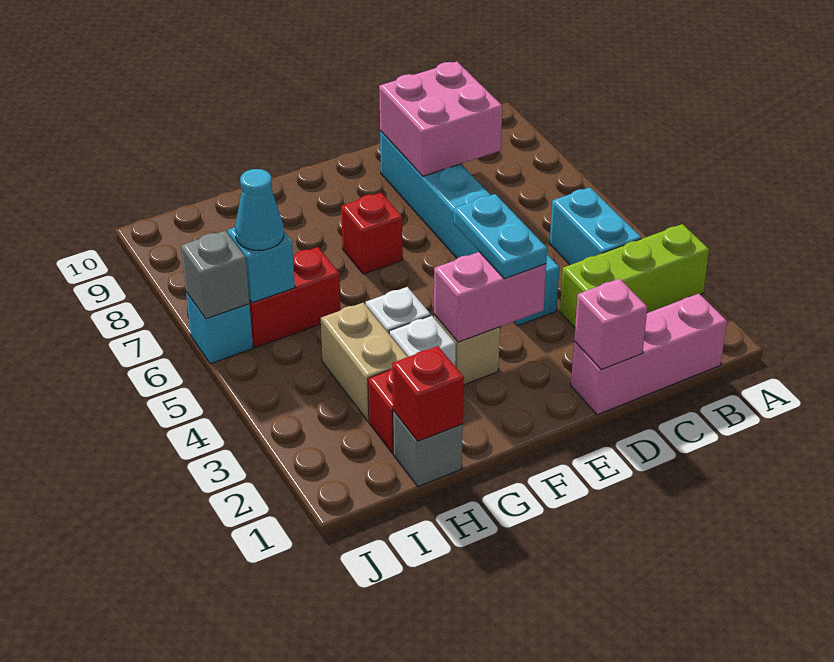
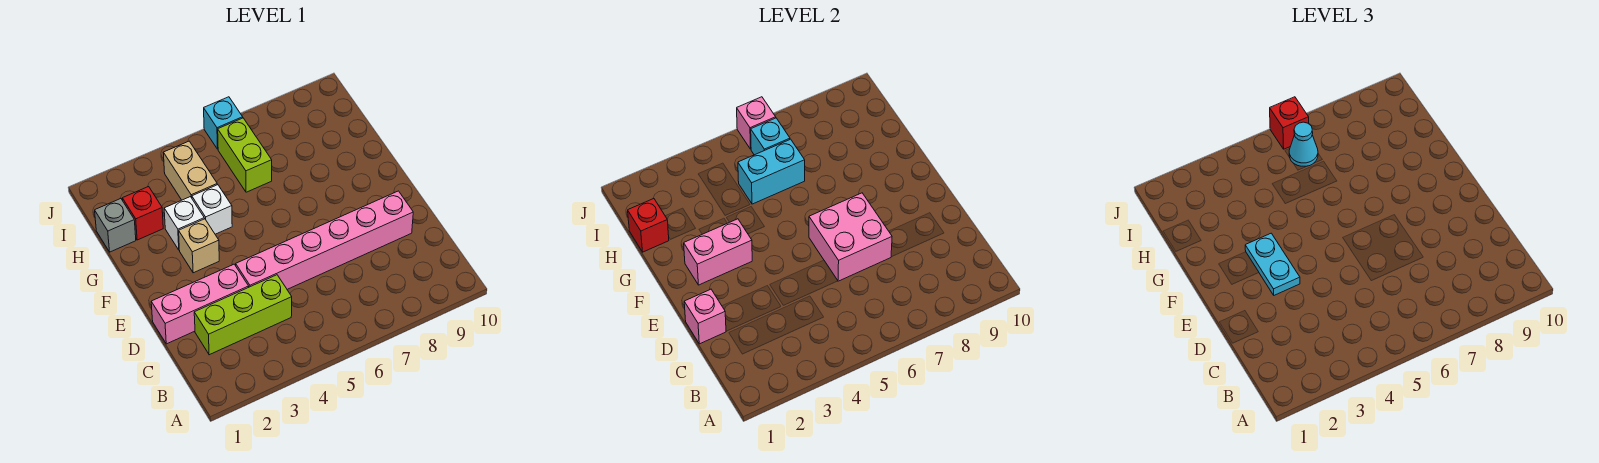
lime brick A3:C3 level 1 -> lime brick C2:C4 level 1
pink brick B1:D1 level 1 -> pink brick D1:D3 level 1
cyan brick B4:B5 level 1 -> cyan brick H5:H6 level 2
pink brick C8:D9 level 2 -> pink brick D6:E7 level 2
cyan brick D4:D9 level 1 -> pink brick D4:D9 level 1
pink brick E3:F3 level 2 -> pink brick F2:F3 level 2
cyan plate E3:E4 level 3 -> cyan plate E3:F3 level 3
red brick F7 level 1 -> red brick J6 level 3
tan brick H3:H4 level 1 -> tan brick H4:I4 level 1
red brick H6:I6 level 1 -> lime brick H6:I6 level 1
grey brick J6 level 2 -> pink brick J6 level 2

